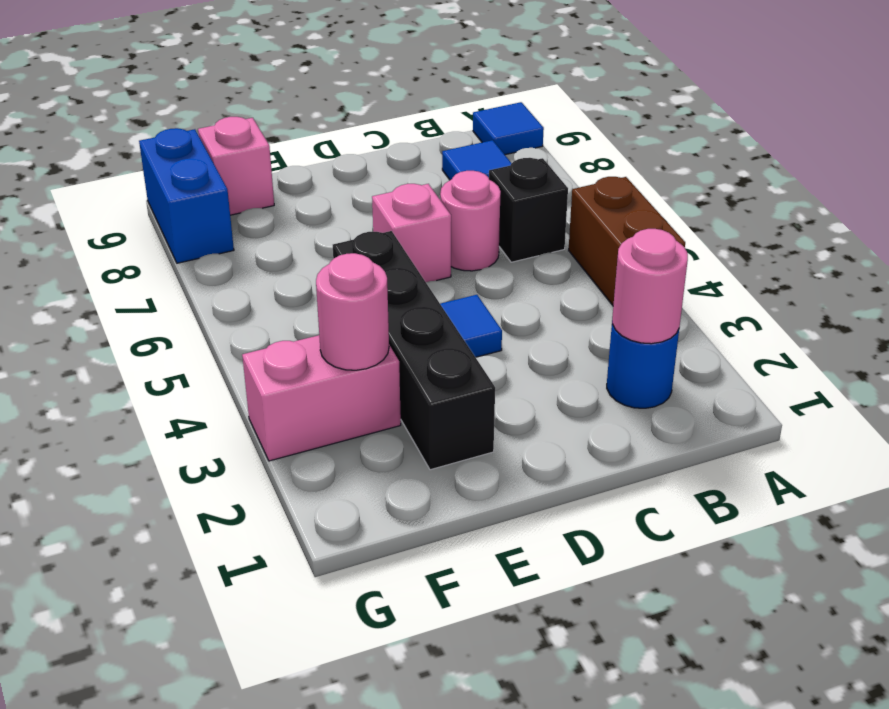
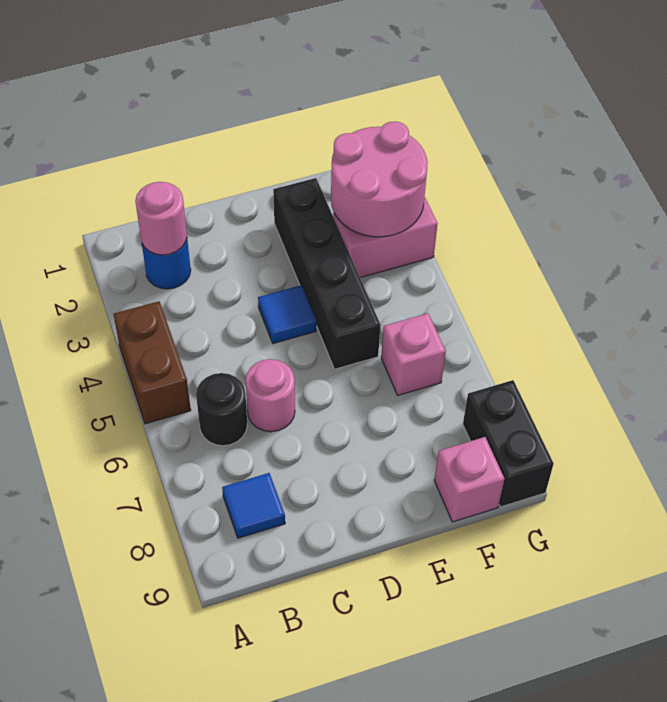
blue tile A9 level 1 -> none
black brick B6 level 1 -> black round brick B6 level 1
pink brick D6 level 1 -> pink brick F6 level 1
pink round brick F3 level 2 -> pink round brick F2:G3 level 2
blue brick G8:G9 level 1 -> black brick G8:G9 level 1

